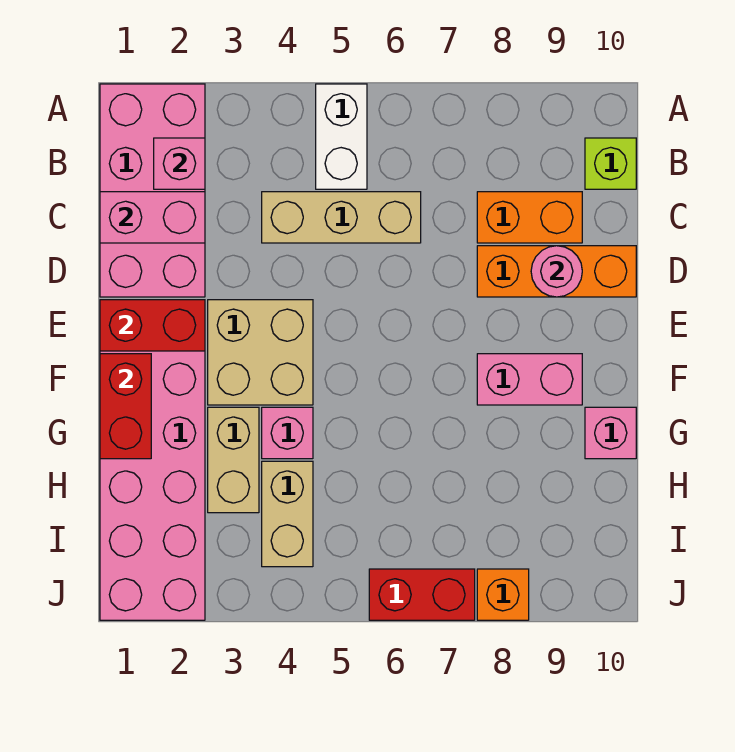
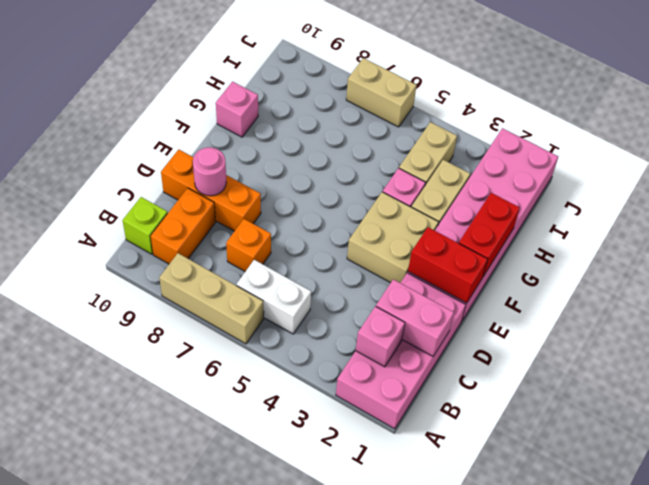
white brick A5:B5 level 1 -> white brick B5:B6 level 1
tan brick C4:C6 level 1 -> tan brick A6:A8 level 1
orange brick C8:C9 level 1 -> orange brick B9:C9 level 1
pink brick F8:F9 level 1 -> none
red brick J6:J7 level 1 -> tan brick J6:J7 level 1
orange brick J8 level 1 -> orange brick C7 level 1

